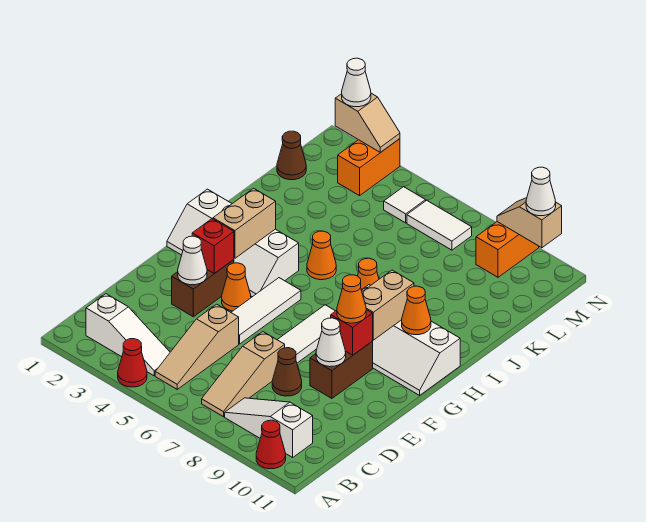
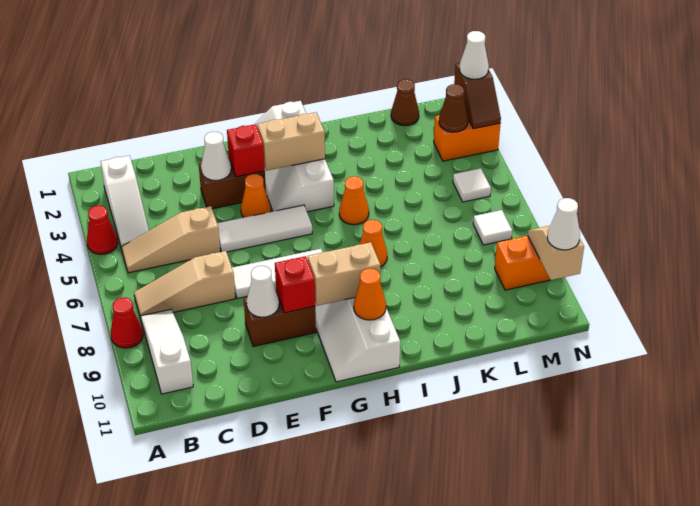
red cone A10 level 1 -> red cone A8 level 1
brown cone D8 level 1 -> brown cone M3 level 2
orange cone F9 level 3 -> none
white tile M6:M7 level 1 -> white tile M7 level 1
tan slope N2:N3 level 2 top 2 -> brown slope N2:N3 level 2 top 2

